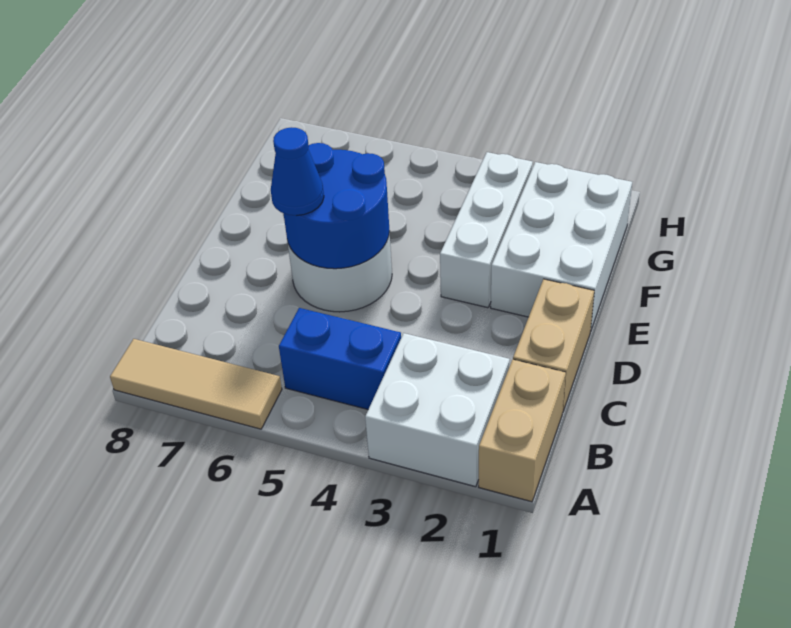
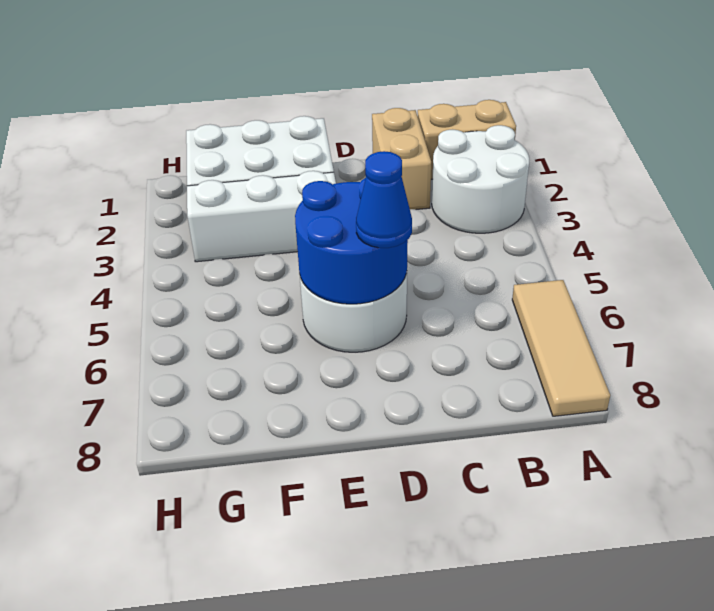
white brick A2:B3 level 1 -> white round brick A2:B3 level 1
blue brick B4:B5 level 1 -> none
tan brick C1:D1 level 1 -> tan brick C1:C2 level 1

